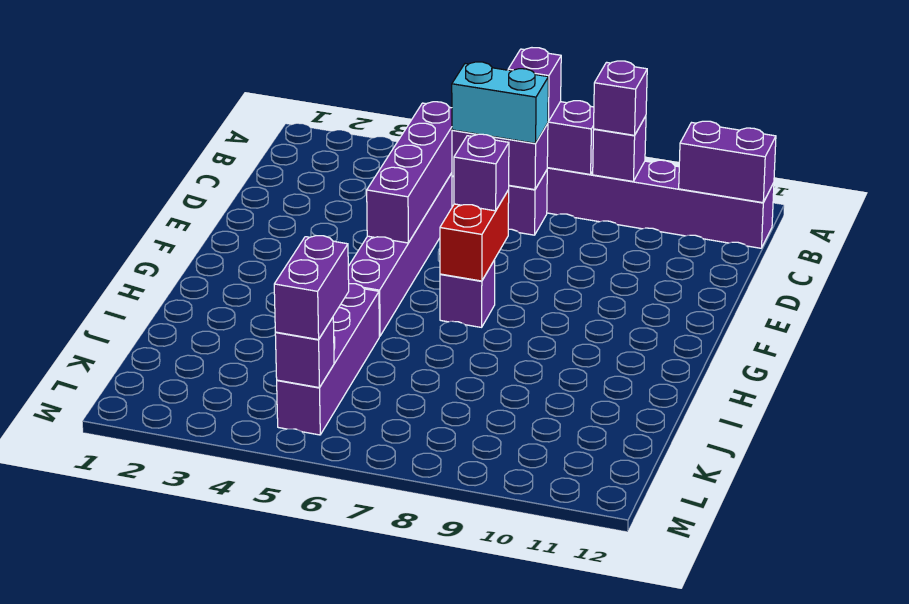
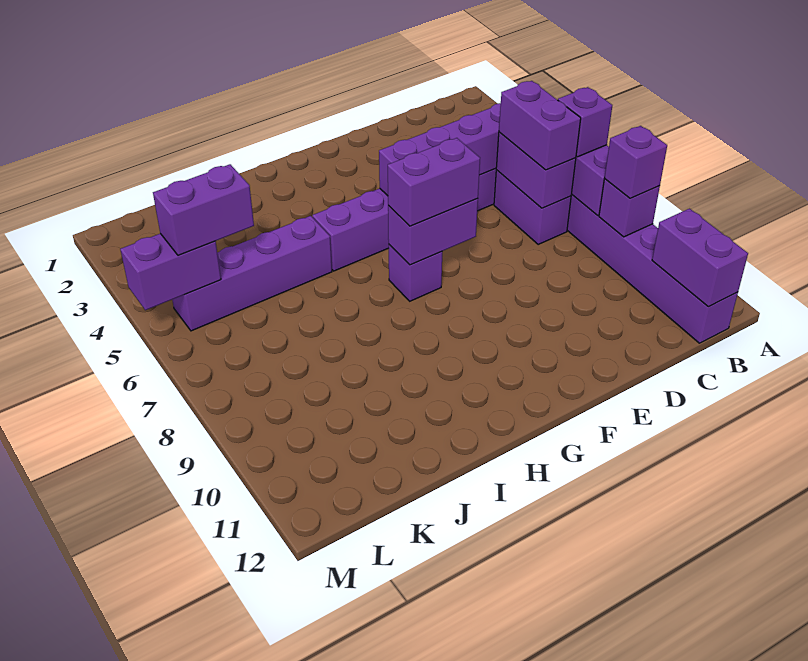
cyan brick C6:C7 level 3 -> purple brick C6:C7 level 3
red brick F7:G7 level 2 -> purple brick F7:G7 level 2
purple brick F7 level 3 -> purple brick F7:G7 level 3
purple brick L5 level 2 -> purple brick L5:M5 level 2

